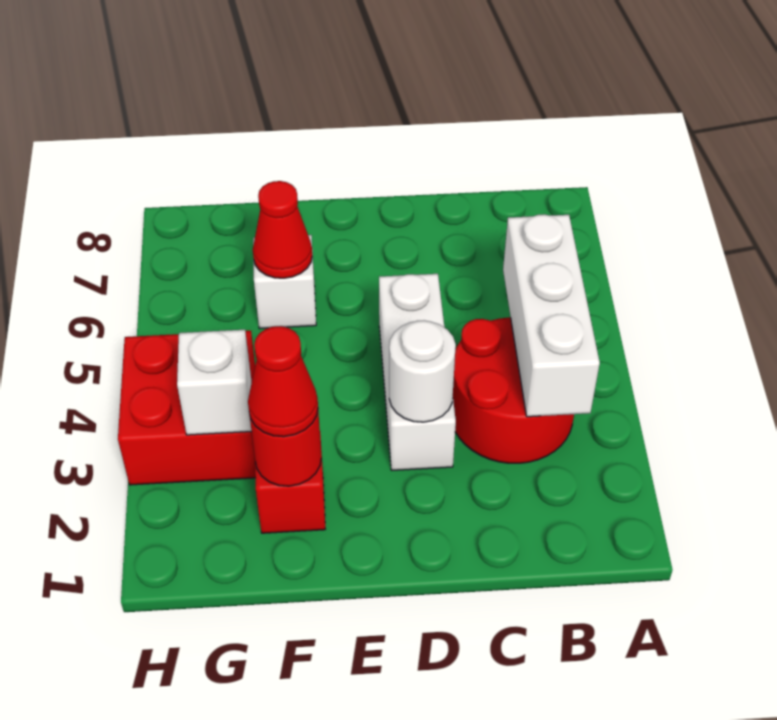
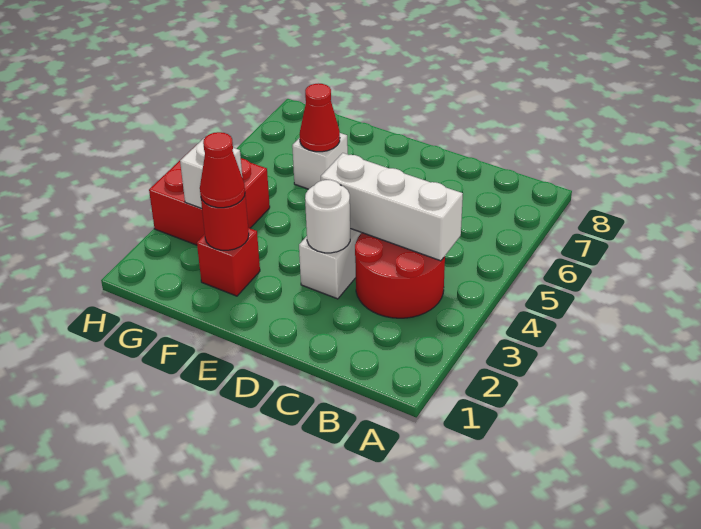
white brick B3:B5 level 2 -> white brick B4:D4 level 2

